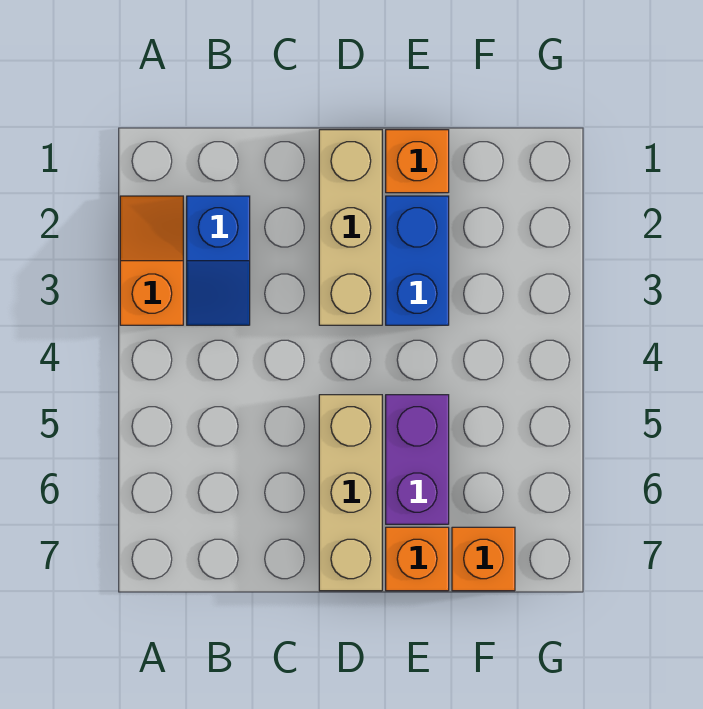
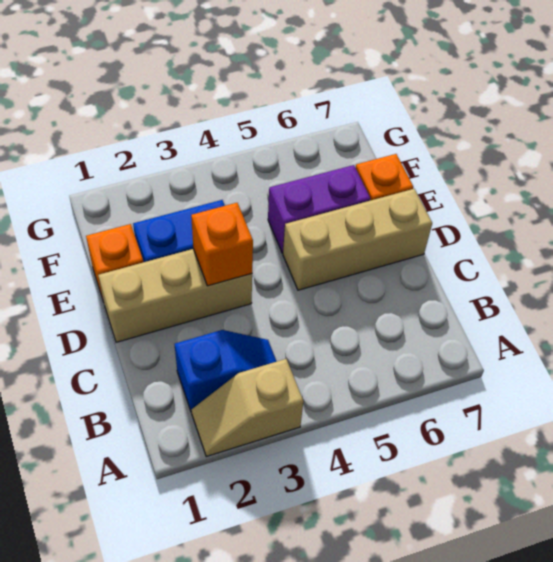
orange slope A2:A3 level 1 top 3 -> tan slope A2:A3 level 1 top 3
orange brick F7 level 1 -> orange brick D3 level 2

